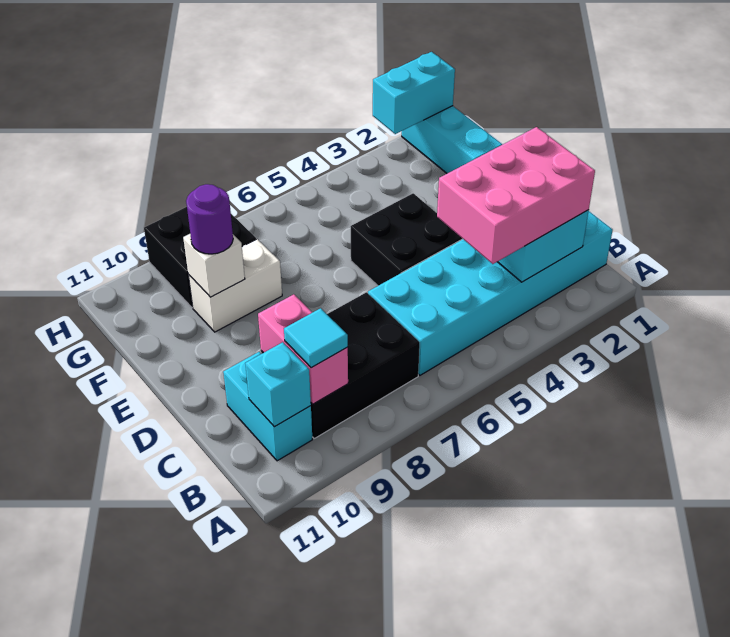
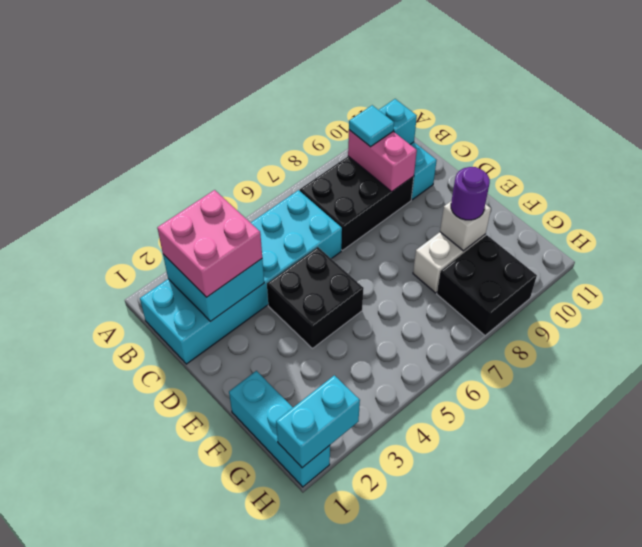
pink brick B2:C4 level 3 -> pink brick B2:C3 level 3

